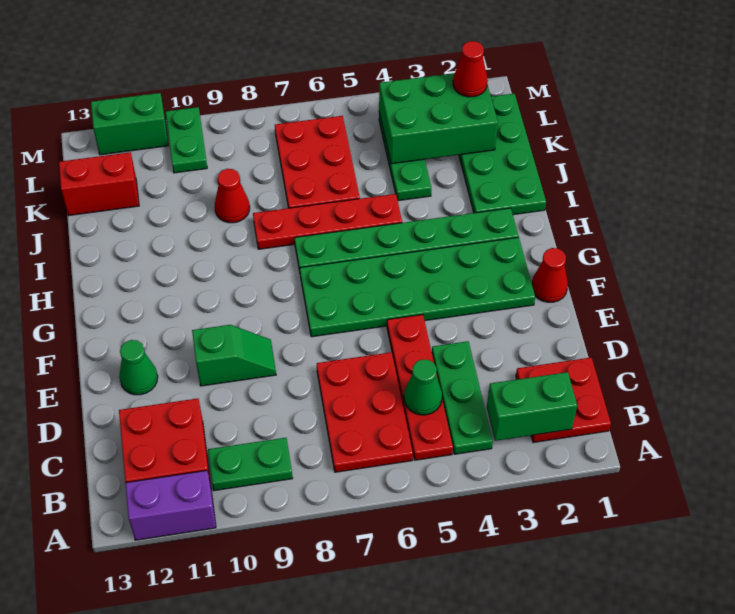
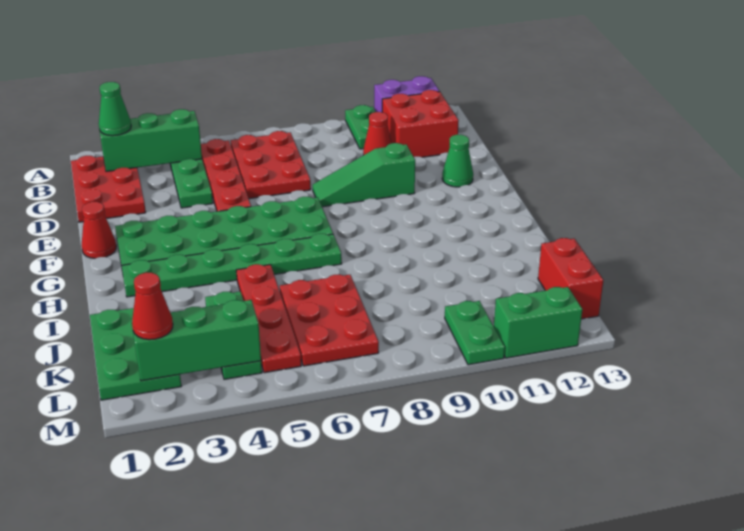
red plate B1:C2 level 1 -> red plate B1:D2 level 1
green brick B2:B3 level 2 -> green brick B2:B4 level 2
green plate B9:B10 level 1 -> green plate A10:B10 level 1
green cone C5 level 2 -> green cone B2 level 3
green slope E9:E10 level 1 top 10 -> green slope E8:E10 level 1 top 10
green plate I1:L2 level 1 -> green plate J1:L2 level 1
red plate I5:I8 level 1 -> red plate I5:L5 level 1
red cone J9 level 1 -> red cone C10 level 1
green brick K2:L4 level 2 -> green brick L2:L4 level 2
red brick K12:K13 level 1 -> red brick K13:L13 level 1

